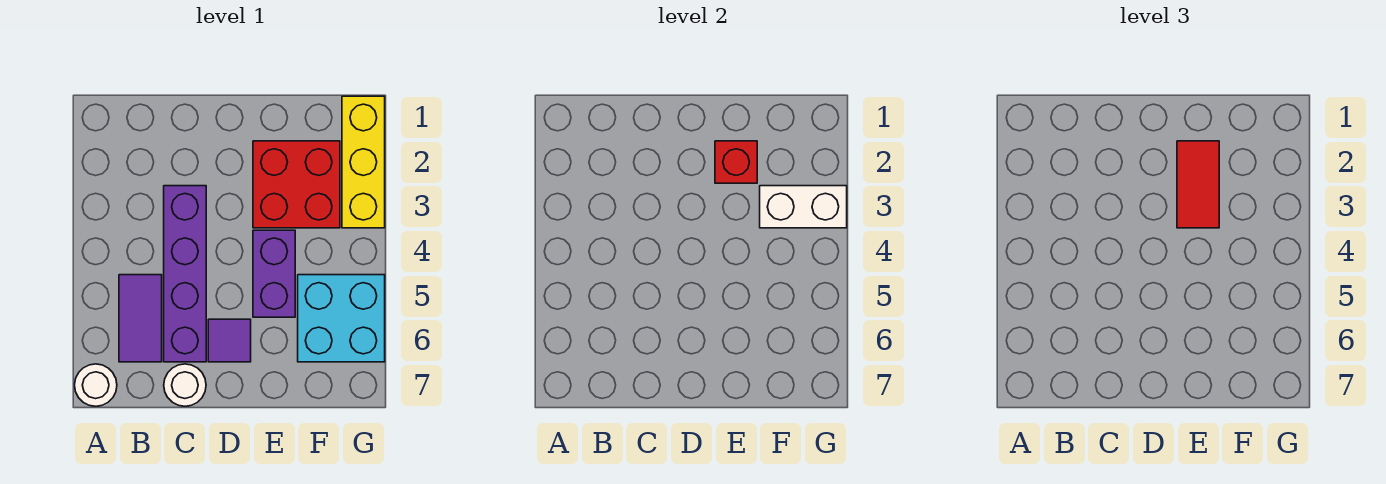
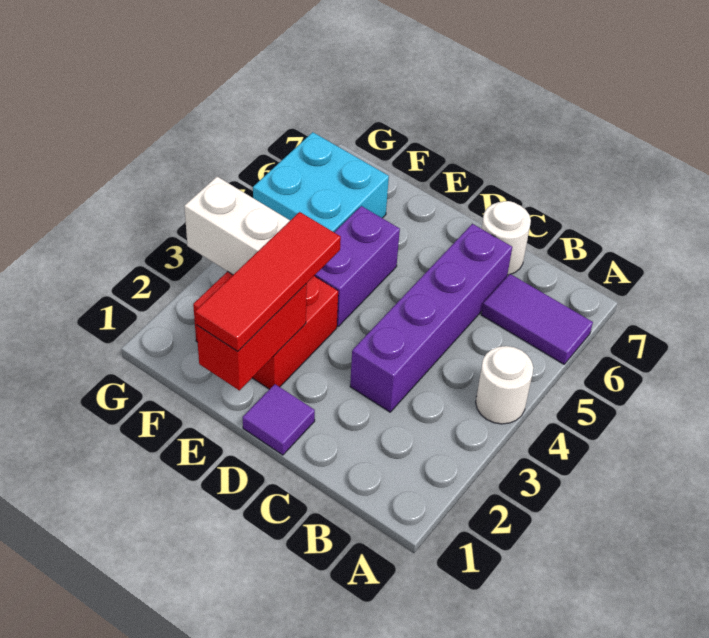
white round brick A7 level 1 -> white round brick A4 level 1
purple tile B5:B6 level 1 -> purple tile A6:B6 level 1
purple tile D6 level 1 -> purple tile D1 level 1
red brick E2 level 2 -> red brick E1:E2 level 2
red tile E2:E3 level 3 -> red tile E1:E3 level 3
yellow brick G1:G3 level 1 -> none

